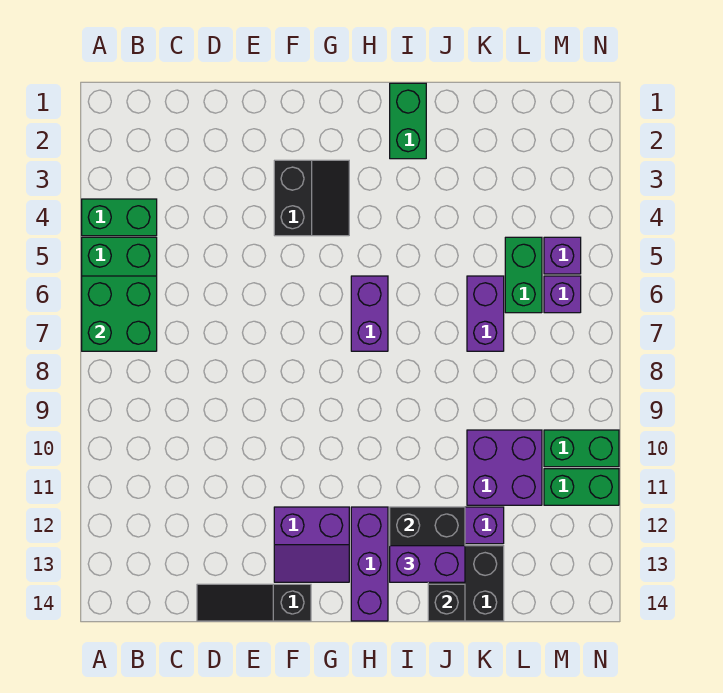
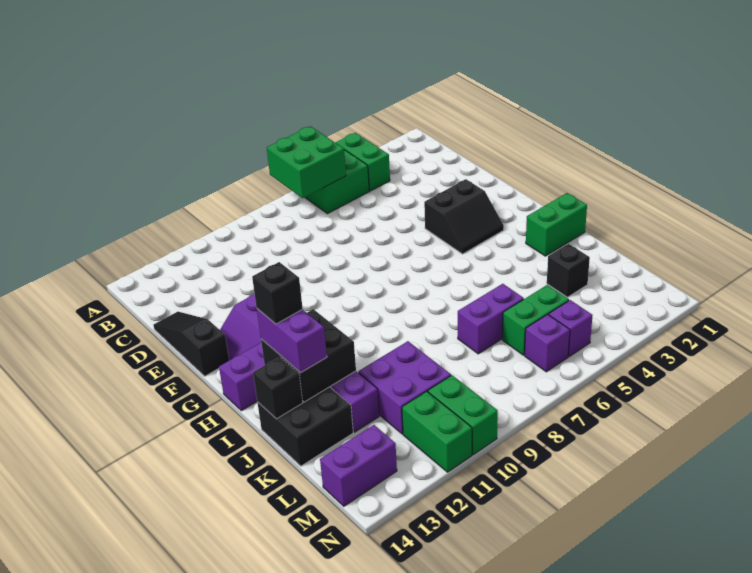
purple brick H6:H7 level 1 -> purple brick M13:M14 level 1
none -> black brick I13 level 4
none -> black brick K3 level 1

